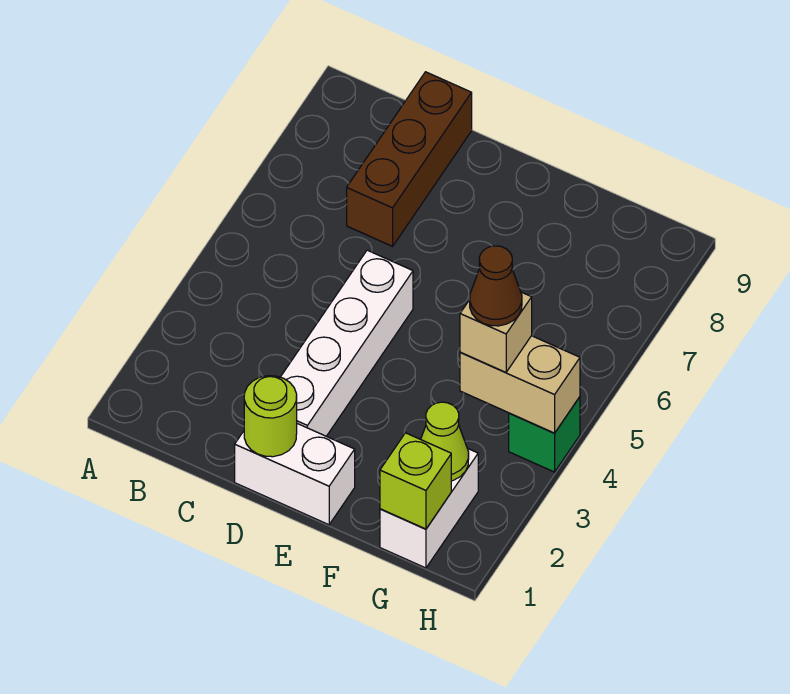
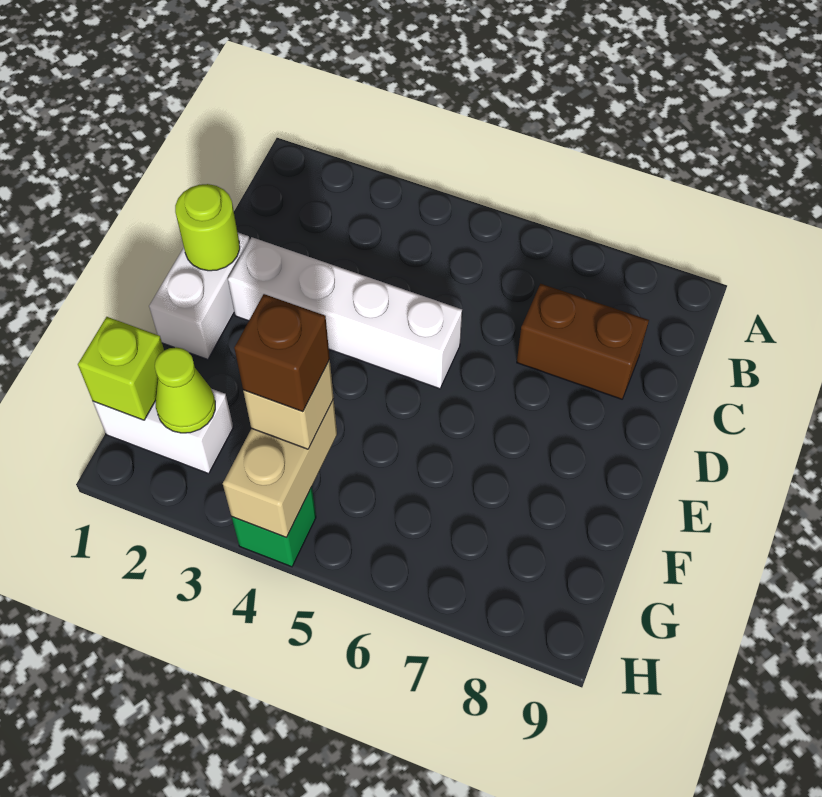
brown brick C7:C9 level 1 -> brown brick C7:C8 level 1
brown cone G4 level 4 -> brown brick G4 level 4

